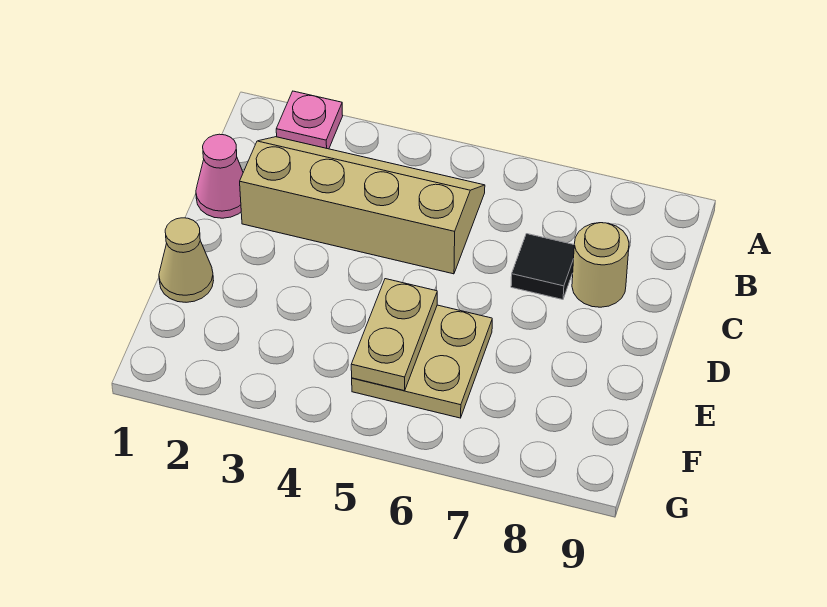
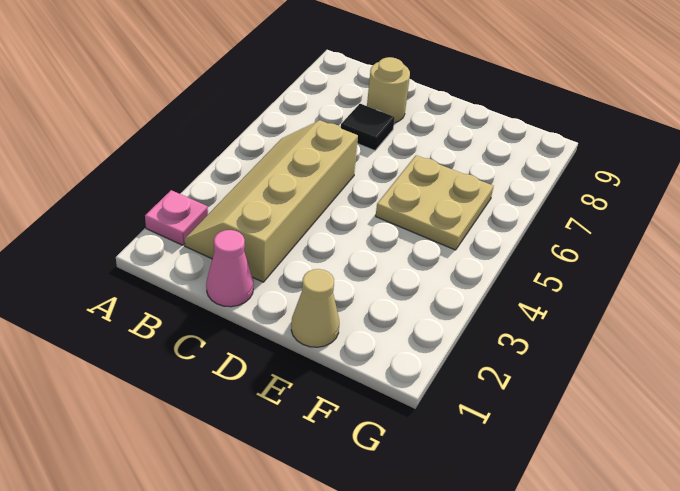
tan plate E5:F5 level 2 -> none

